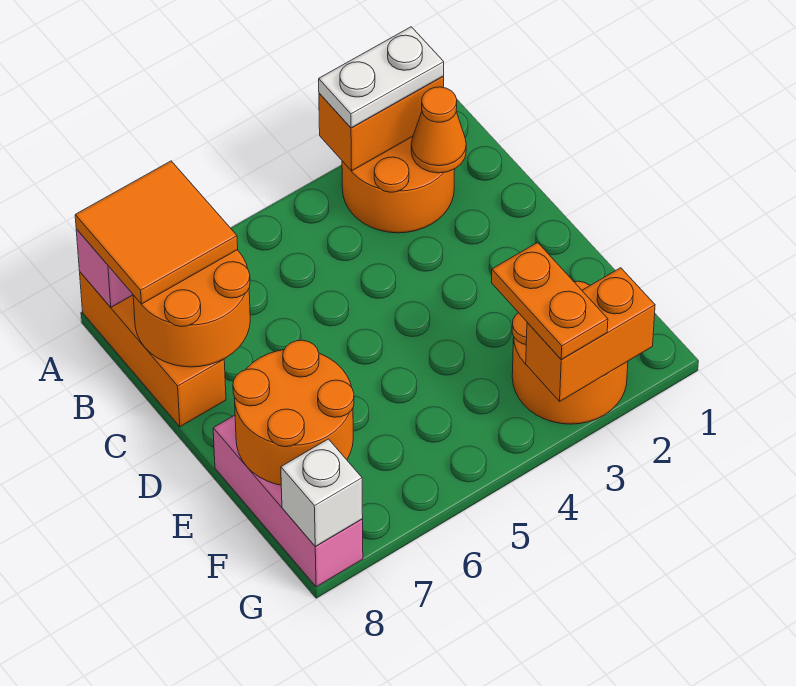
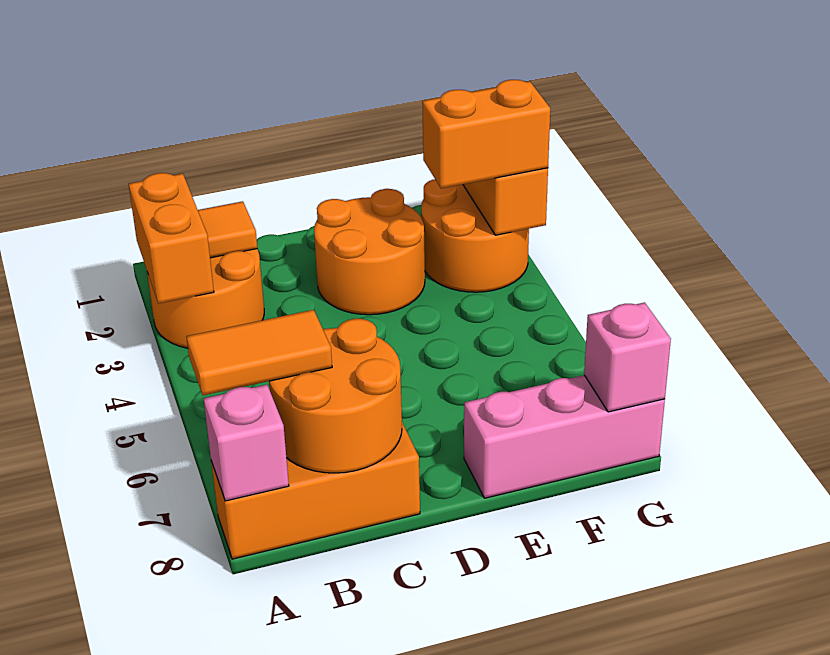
white plate A2:A3 level 3 -> none
orange tile A7:B8 level 3 -> orange tile A7:B7 level 3
orange cone B2 level 2 -> orange tile B2 level 2
orange round brick E7:F8 level 2 -> orange round brick D2:E3 level 1
orange plate F3:G3 level 3 -> orange brick F3:G3 level 3
white brick G8 level 2 -> pink brick G8 level 2

